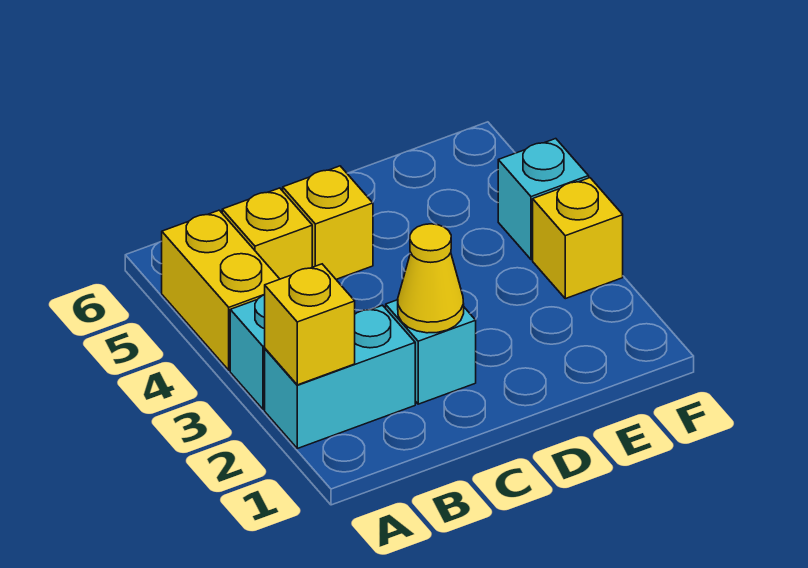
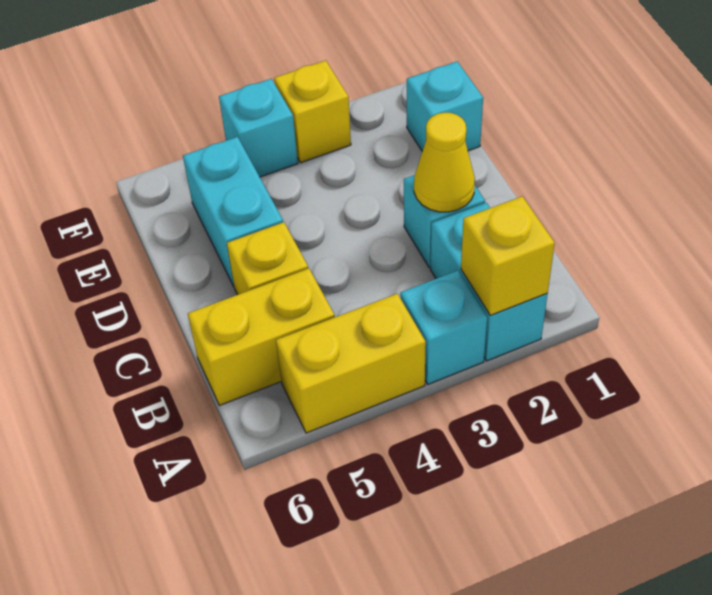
yellow brick B5 level 1 -> yellow brick B5:B6 level 1
none -> cyan brick D5:E5 level 1
none -> cyan brick E1 level 1

